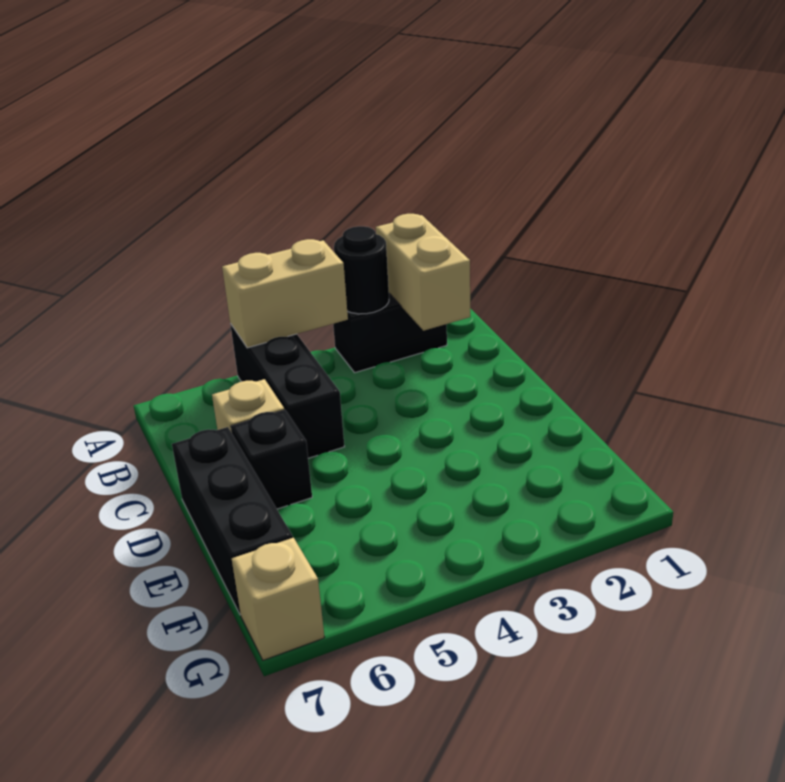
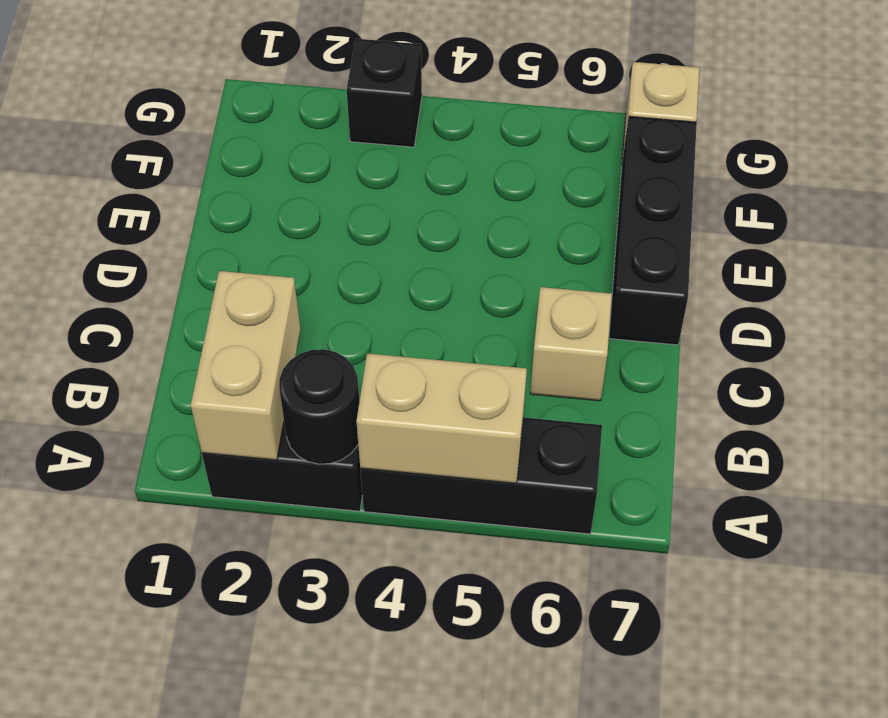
black brick A5:C5 level 1 -> black brick A4:A6 level 1
black brick D6 level 1 -> black brick G3 level 1

